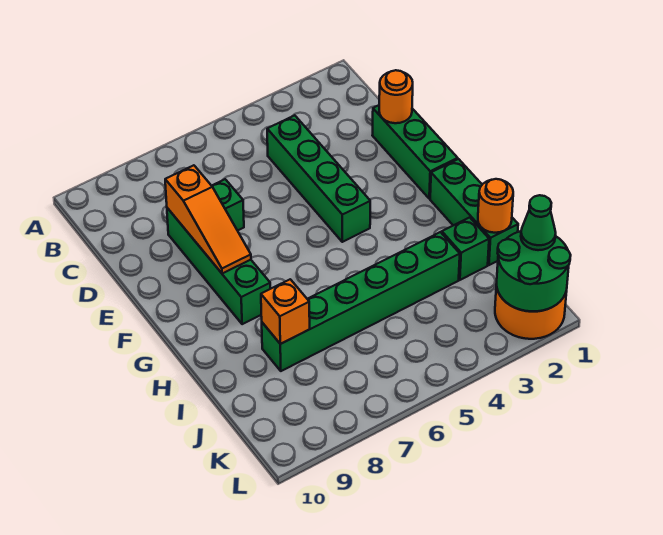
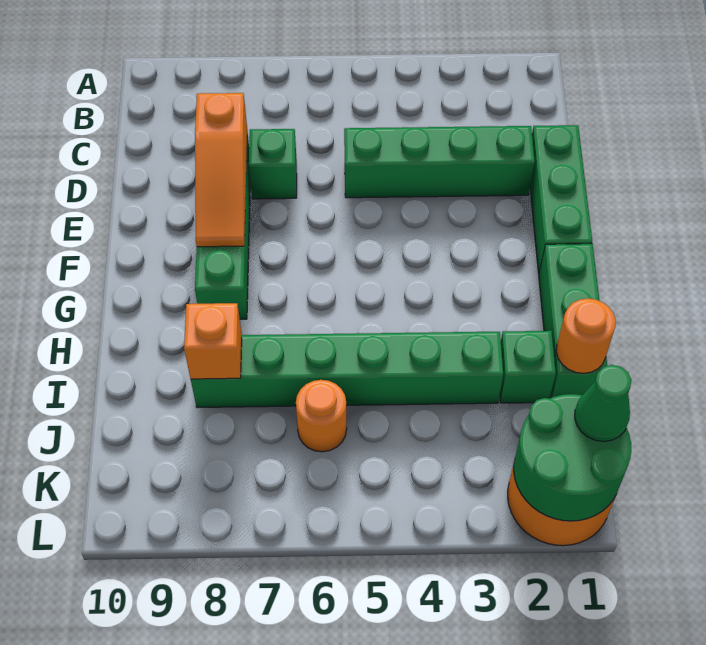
green brick C4:F4 level 1 -> green brick D2:D5 level 1
orange round brick D1 level 2 -> orange round brick J6 level 1

